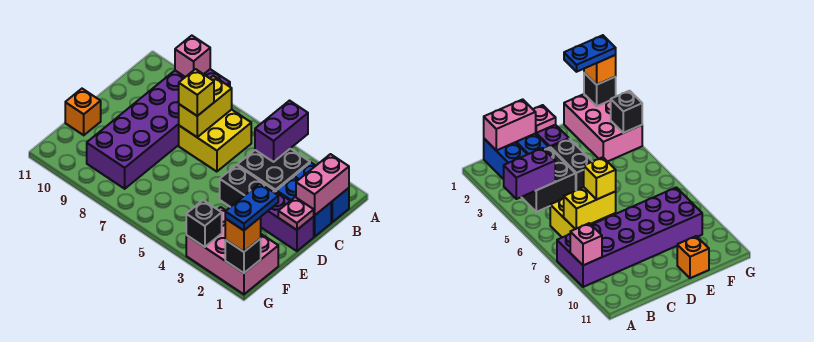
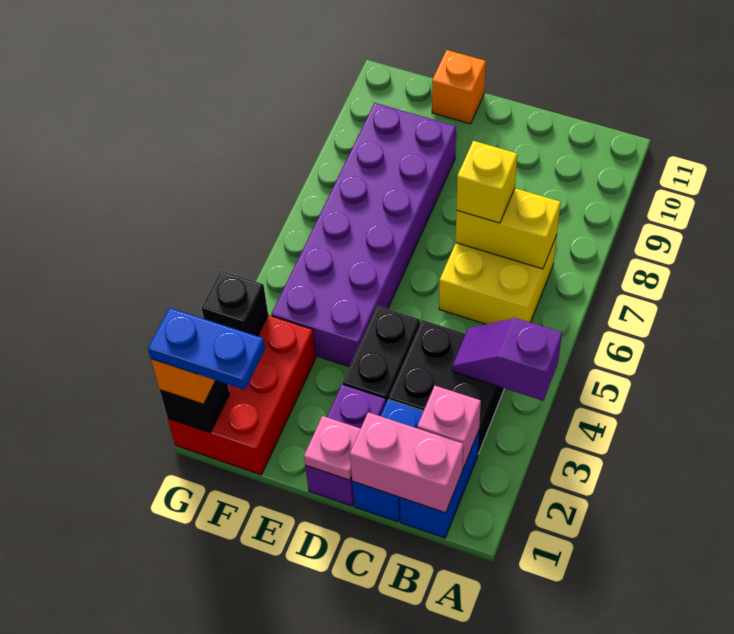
purple brick A4:B4 level 2 -> purple slope A4:B4 level 2 top A
purple brick A8:F9 level 1 -> purple brick E4:F9 level 1
pink brick A9 level 2 -> pink brick B2 level 2
pink brick F1:G3 level 1 -> red brick F1:G3 level 1

